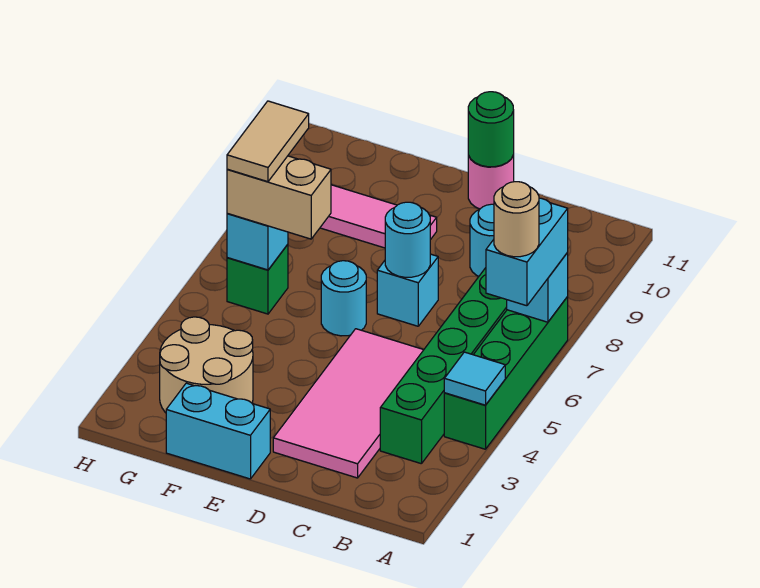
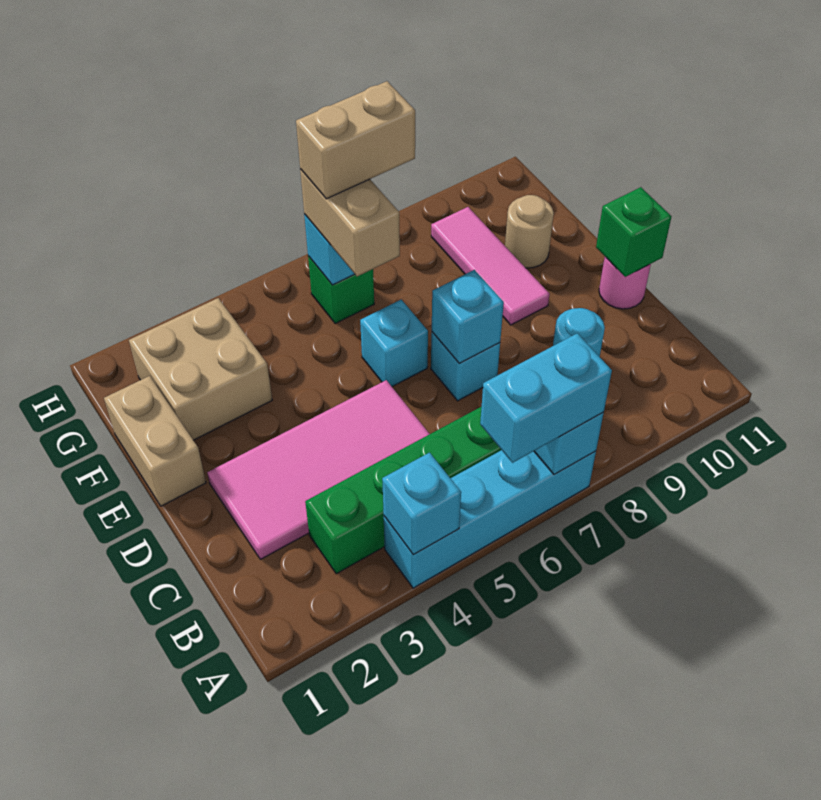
green brick A4:A7 level 1 -> cyan brick A4:A7 level 1
cyan tile A4 level 2 -> cyan brick A4 level 2
tan round brick A6 level 4 -> tan round brick F10 level 1
cyan round brick D7 level 2 -> cyan brick D7 level 2
green round brick D11 level 2 -> green brick D11 level 2
cyan brick E1:F1 level 1 -> tan brick E1:F1 level 1
cyan round brick E6 level 1 -> cyan brick E6 level 1
tan round brick F2:G3 level 1 -> tan brick F2:G3 level 1
tan tile G6:G7 level 4 -> tan brick G6:G7 level 4

